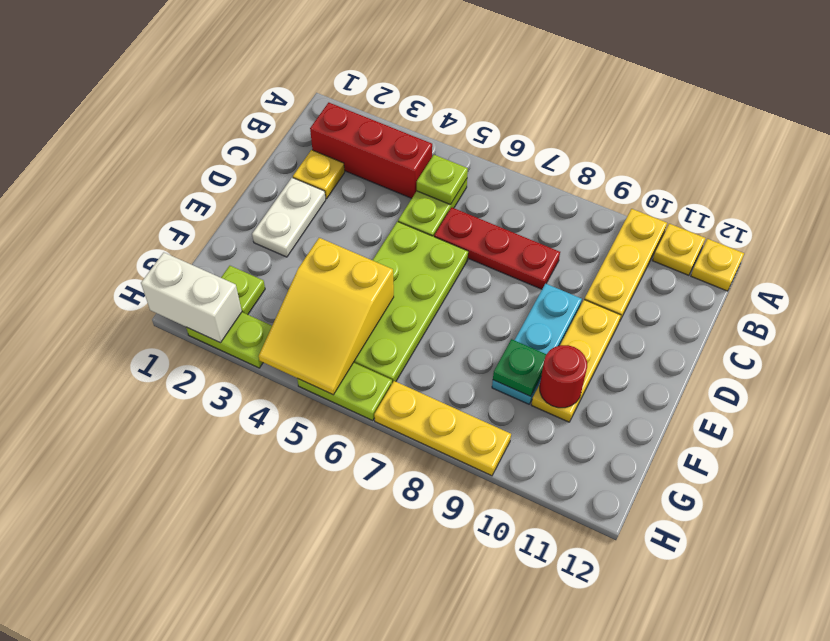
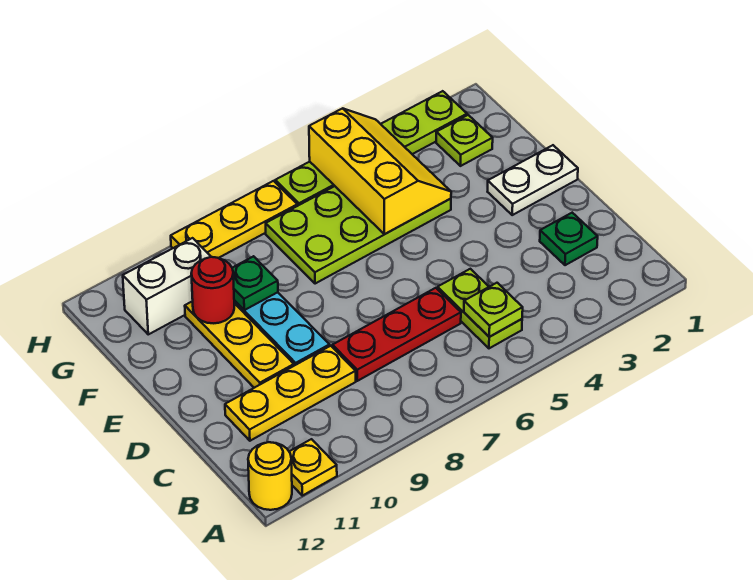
yellow plate A10:C10 level 1 -> yellow plate C9:C11 level 1
yellow plate A12 level 1 -> yellow round brick A12 level 1
red brick B2:B4 level 1 -> none
yellow plate C2 level 1 -> green plate C2 level 1
white plate D2:E2 level 1 -> white plate E1:E2 level 1
lime plate D5:G6 level 1 -> lime plate F4:G7 level 1
yellow slope F4:H5 level 2 top F -> yellow slope F4:H5 level 2 top 5
white brick H1:H2 level 2 -> white brick G10:G11 level 1

